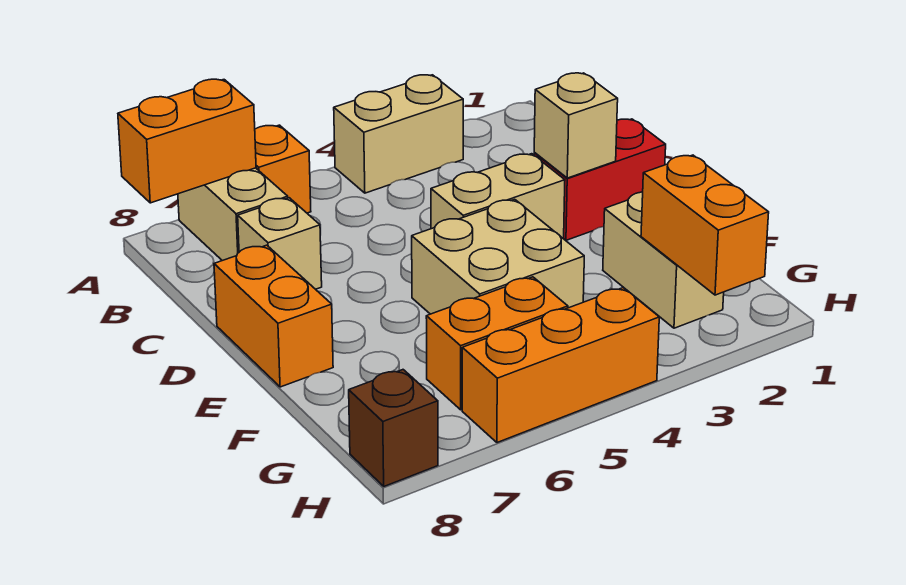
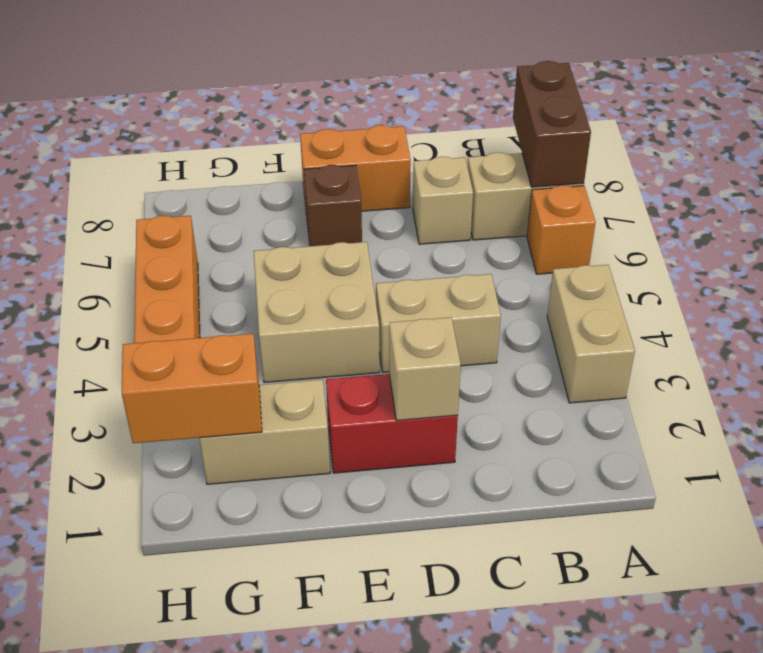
orange brick A7:A8 level 2 -> brown brick A7:A8 level 2
red brick D1:D2 level 1 -> red brick D2:E2 level 1
tan brick D3:D4 level 1 -> tan brick C4:D4 level 1
orange brick G5:G6 level 1 -> none
brown brick H8 level 1 -> brown brick E7 level 1

